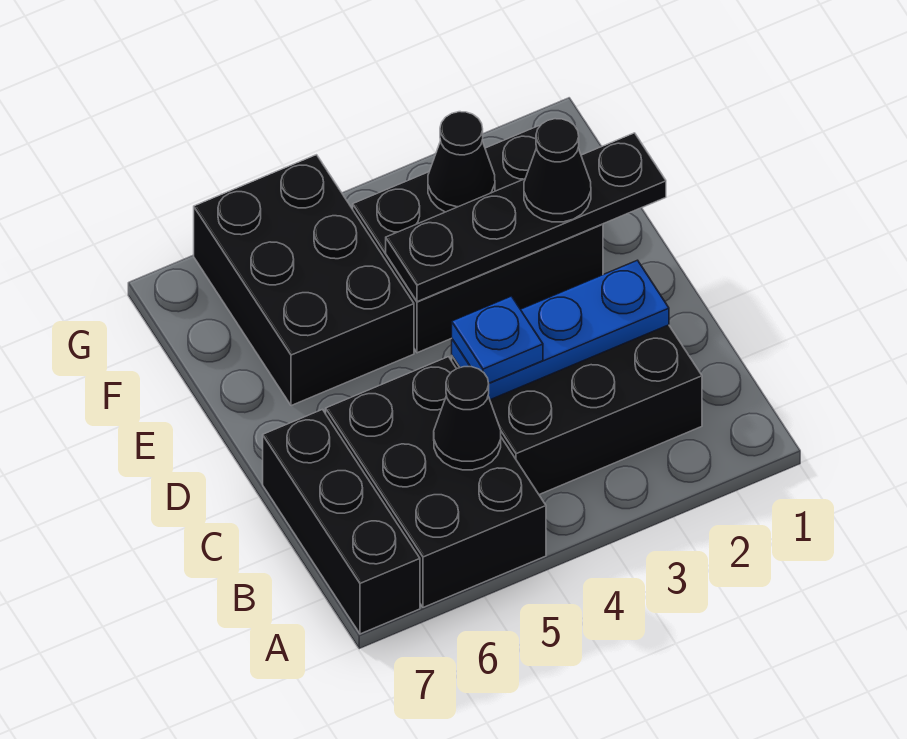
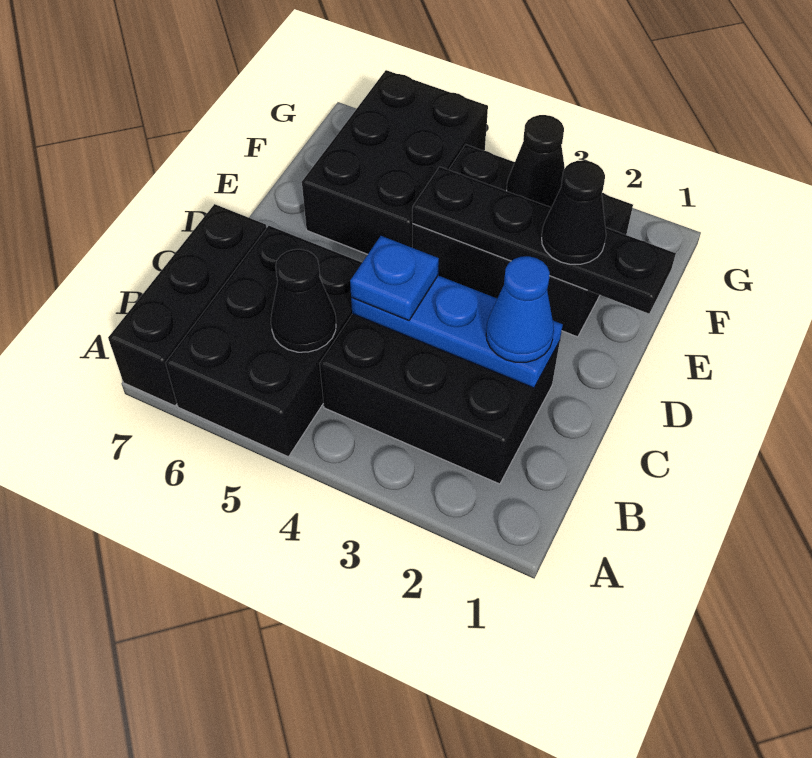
none -> blue cone C2 level 3

